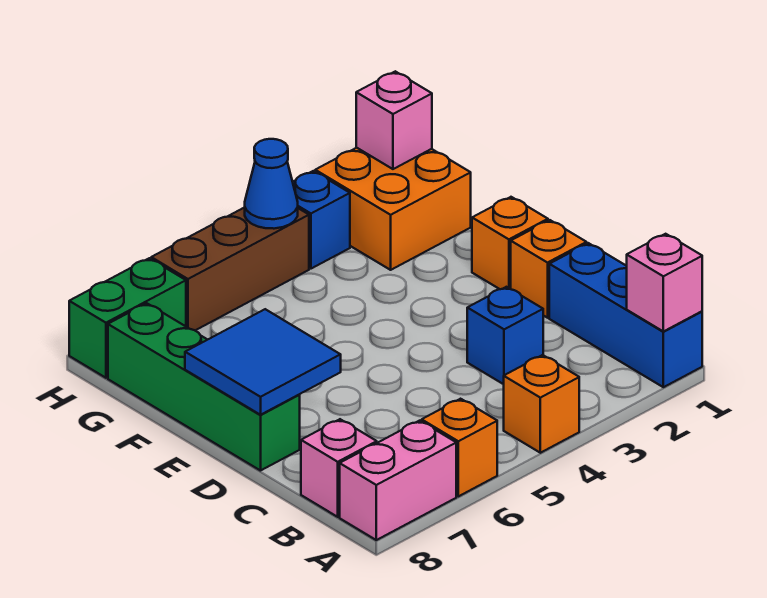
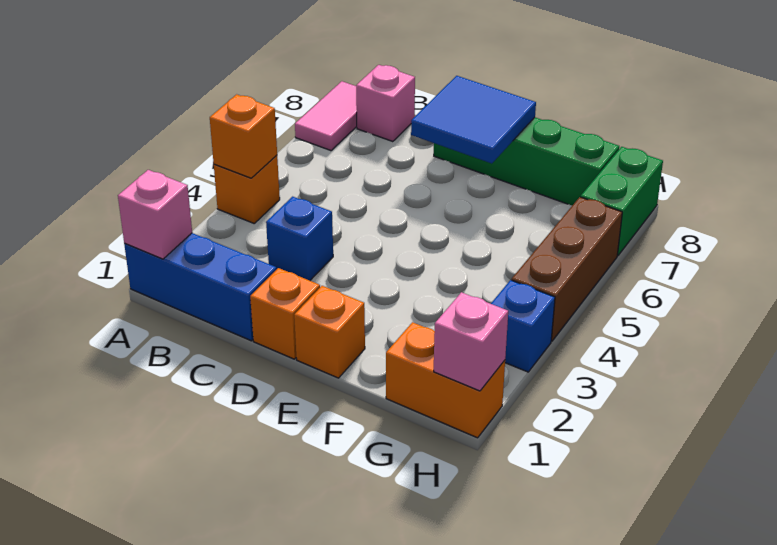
orange brick A6 level 1 -> orange brick A4 level 2
pink brick A7:A8 level 1 -> pink tile A7:A8 level 1
orange brick G1:H2 level 1 -> orange brick G1:H1 level 1
blue cone H4 level 2 -> none

